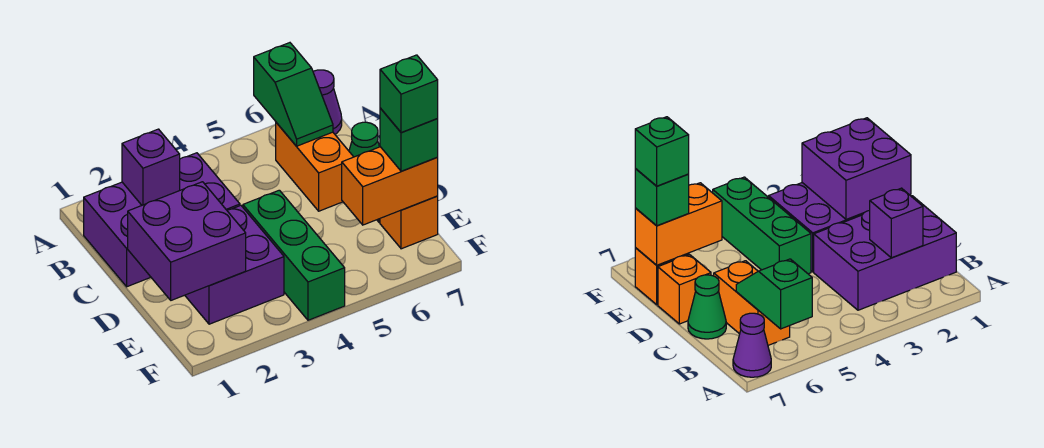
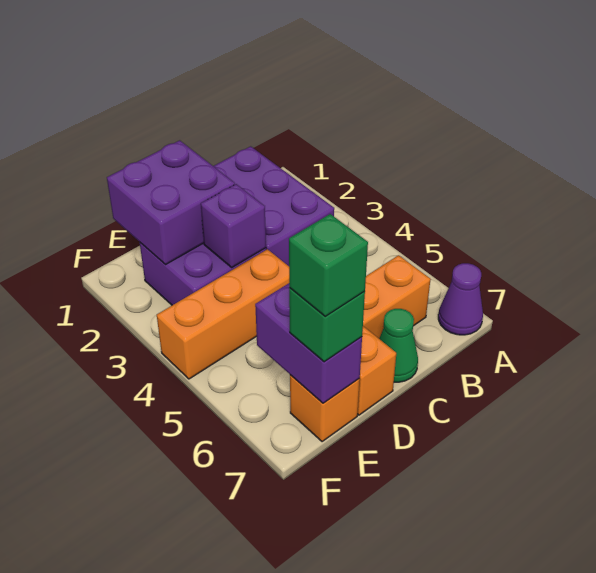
green slope A6:B6 level 2 top A -> none
purple brick B2 level 2 -> purple brick D3 level 2
green brick D4:F4 level 1 -> orange brick D4:F4 level 1
orange brick E6:E7 level 2 -> purple brick E6:E7 level 2

